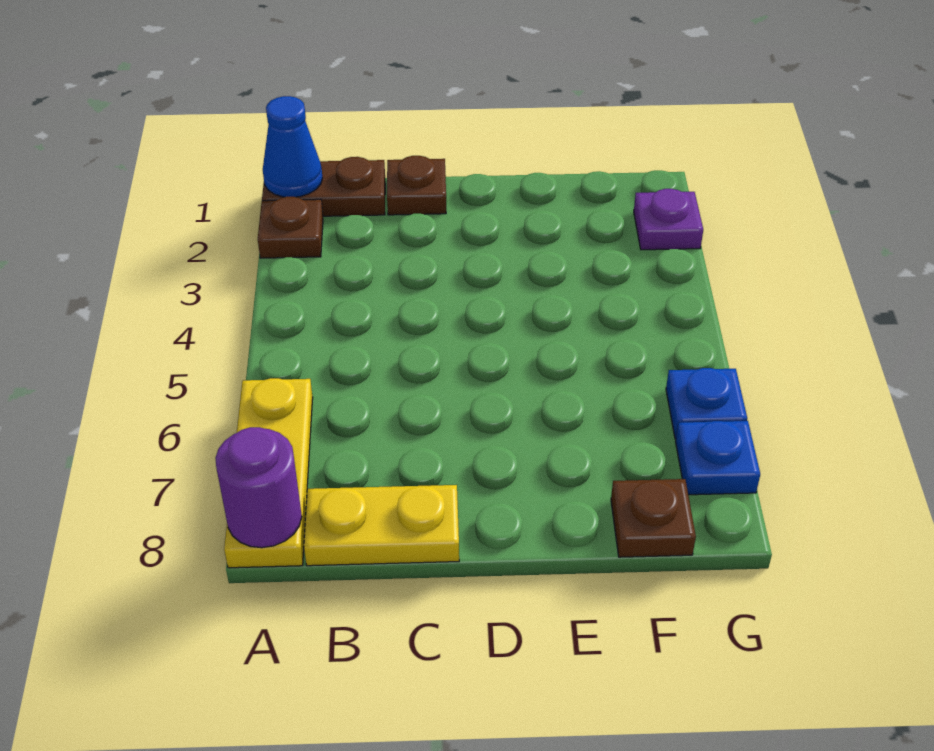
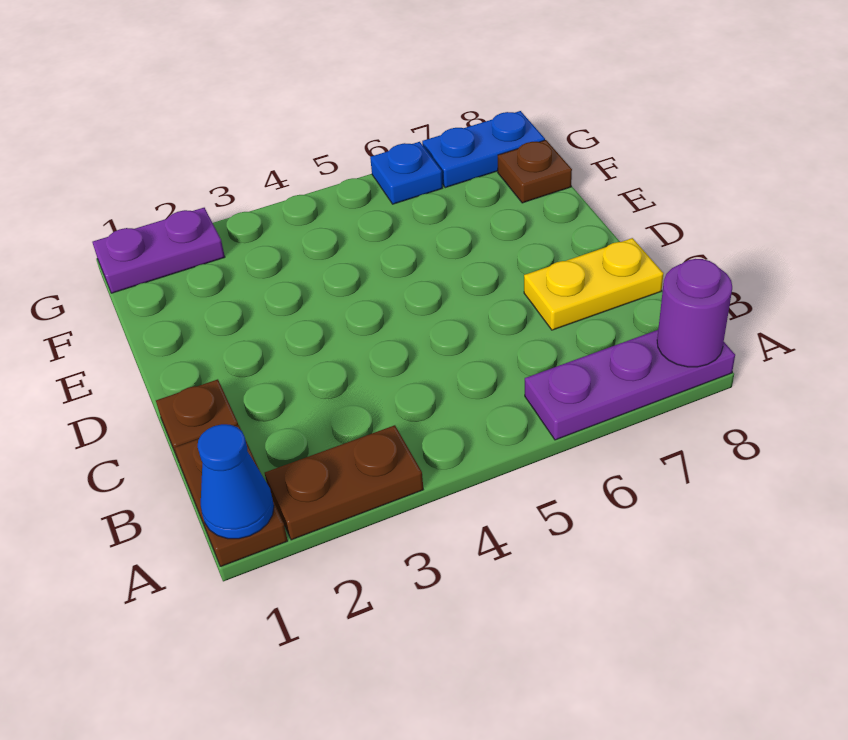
brown plate A2 level 1 -> brown plate A2:A3 level 1
yellow plate A6:A8 level 1 -> purple plate A6:A8 level 1
yellow plate B8:C8 level 1 -> yellow plate C7:C8 level 1
purple plate G2 level 1 -> purple plate G1:G2 level 1
blue plate G7 level 1 -> blue plate G7:G8 level 1

